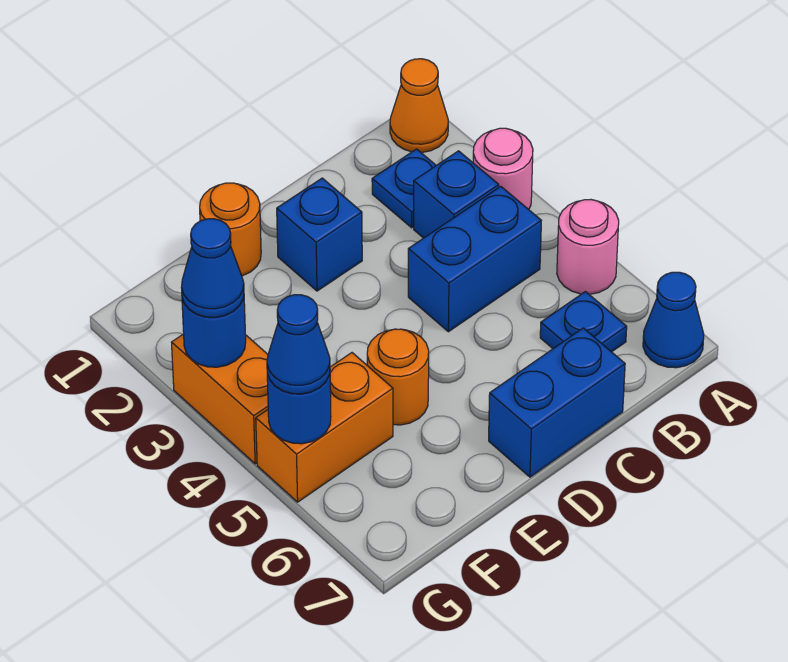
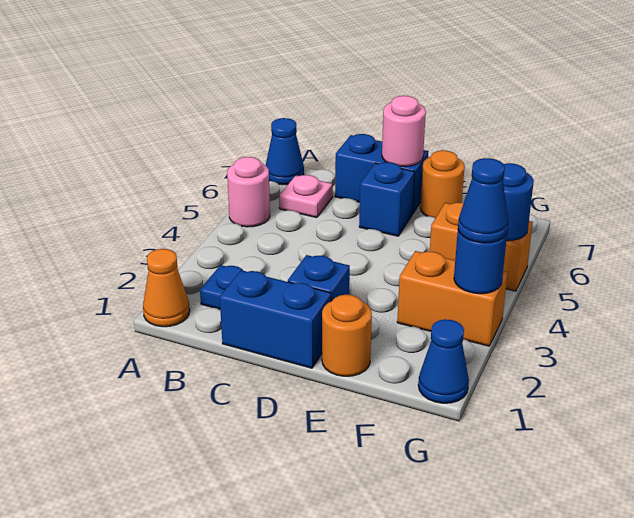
pink round brick A3 level 1 -> pink round brick D7 level 2
blue brick B3 level 1 -> blue brick D6 level 1
blue brick B4:C4 level 1 -> blue brick C1:D1 level 1
blue plate B6 level 1 -> pink plate B6 level 1
orange round brick E5 level 1 -> orange round brick E7 level 1
orange brick G3:G4 level 1 -> orange brick F3:G3 level 1
blue cone G5 level 3 -> blue cone G1 level 1

